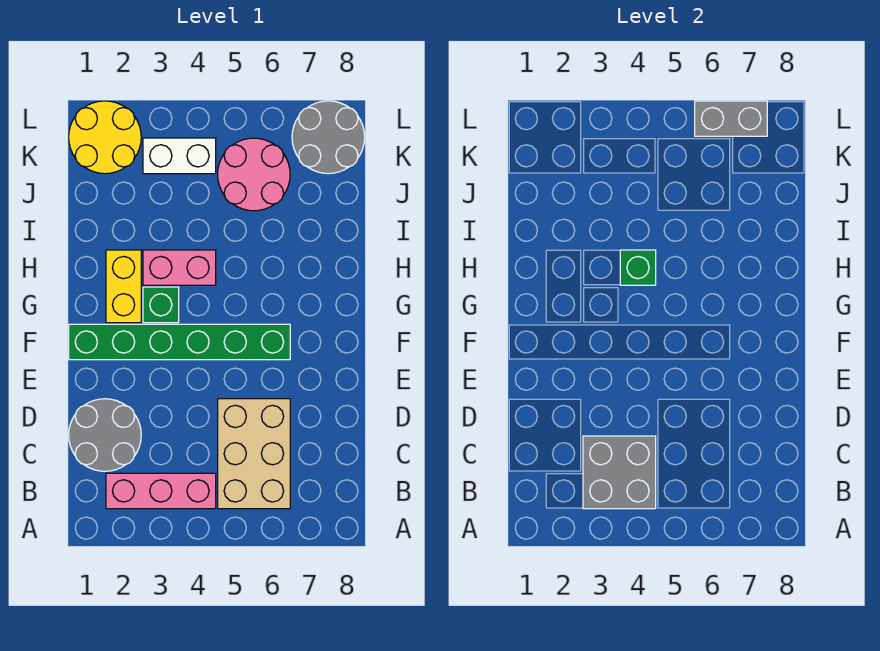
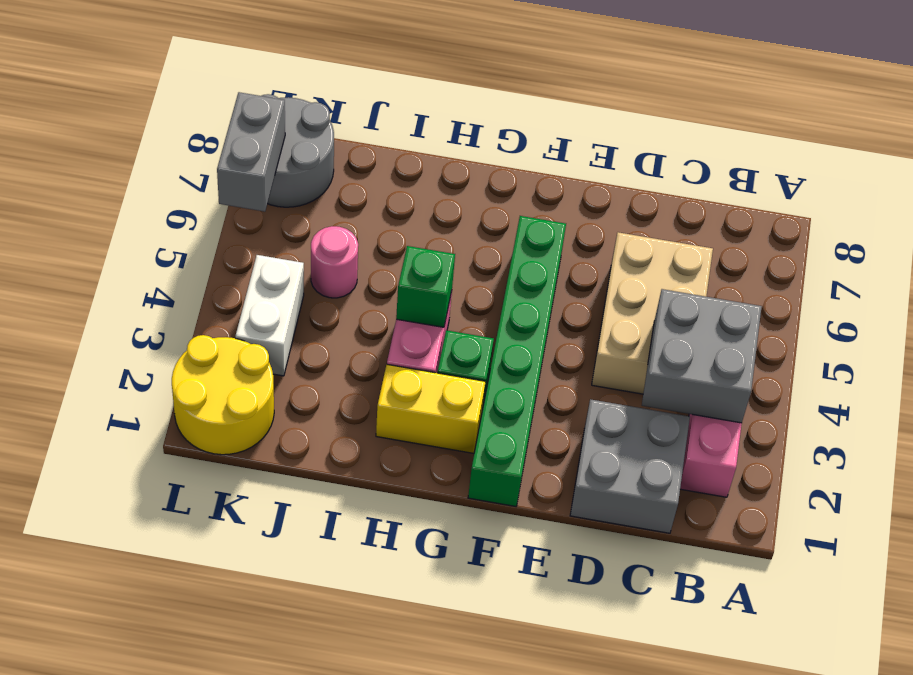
tan brick B5:D6 level 1 -> tan brick C4:D6 level 1
grey round brick C1:D2 level 1 -> grey brick C1:D2 level 1
pink round brick J5:K6 level 1 -> pink round brick J5 level 1

